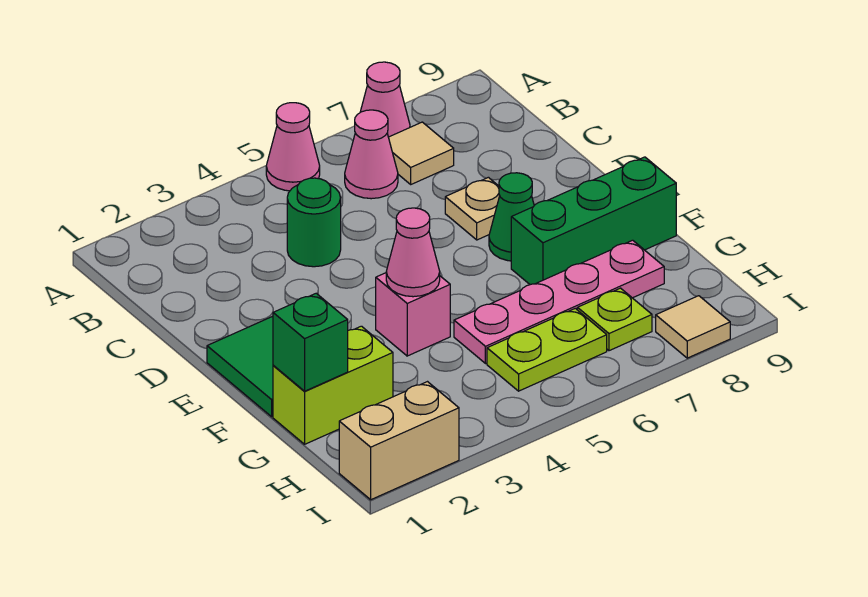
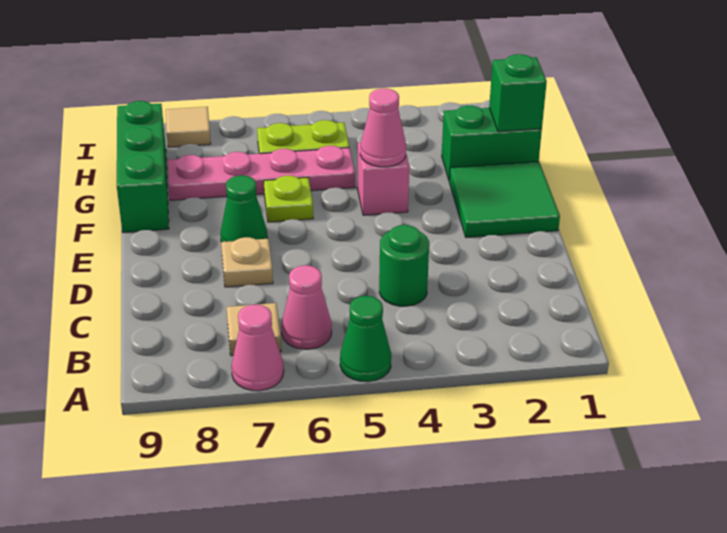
pink cone A5 level 1 -> green cone A5 level 1
green brick F7:F9 level 1 -> green brick F9:H9 level 1
lime brick G1:G2 level 1 -> green brick G1:G2 level 1
lime plate H7 level 1 -> lime plate F6 level 1
tan brick I1:I2 level 1 -> none

